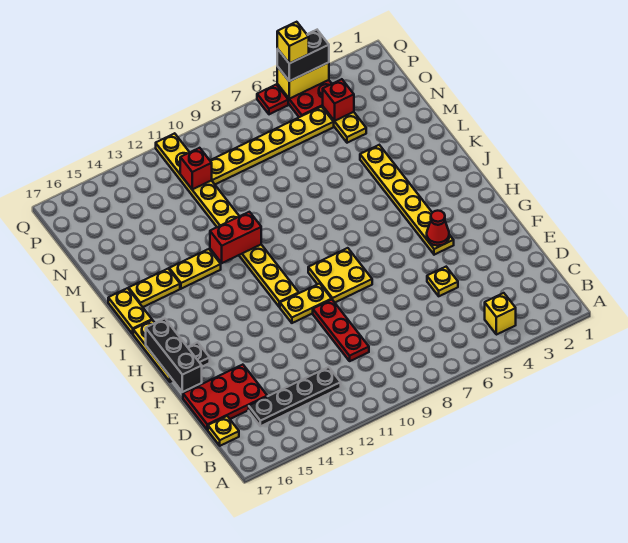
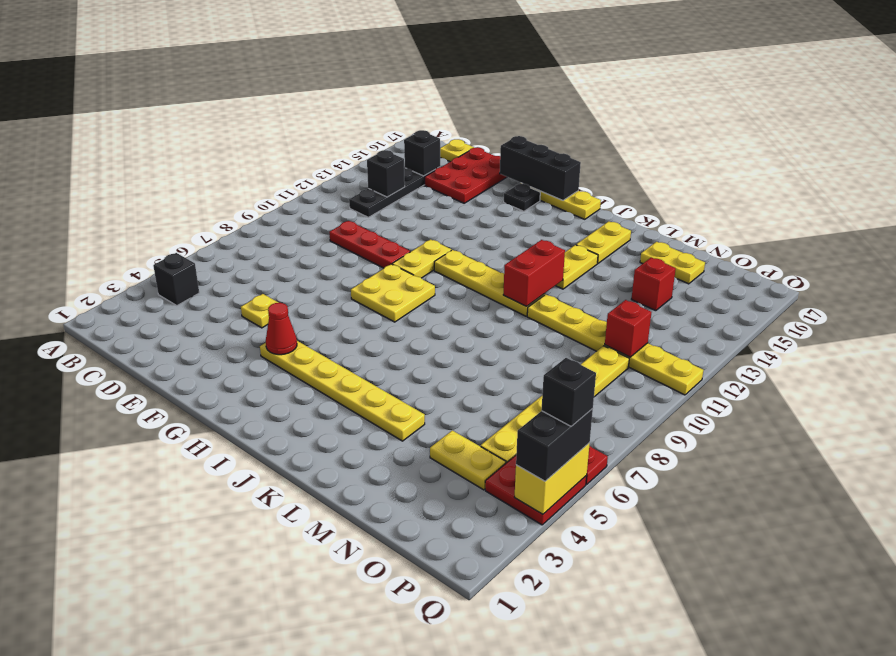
yellow brick B4 level 1 -> black brick B4 level 1
none -> black brick C13 level 2
none -> black brick C15 level 2
yellow plate J17:K17 level 1 -> yellow plate M16:N16 level 1
red brick O4 level 2 -> red brick N14 level 1
yellow brick Q5 level 4 -> black brick Q5 level 4

